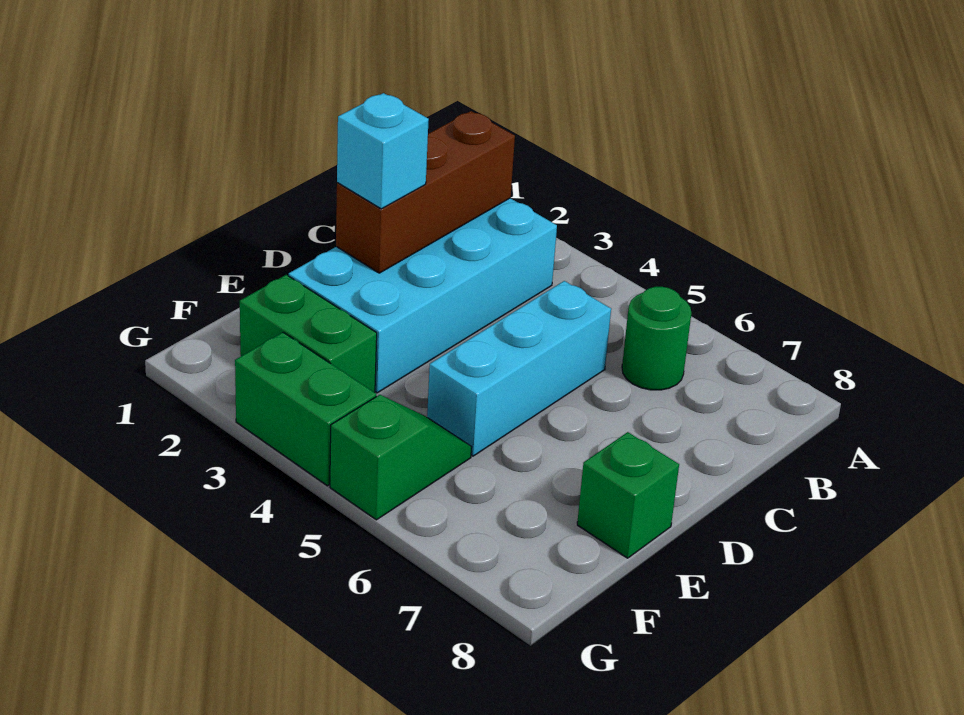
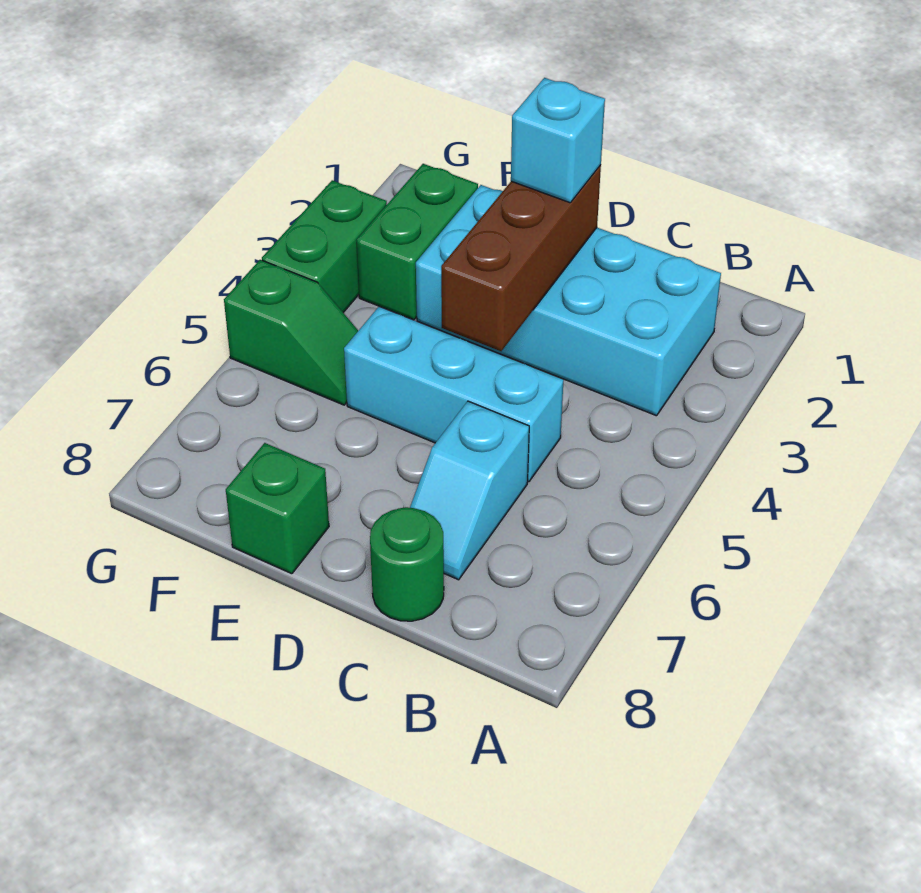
brown brick B2:D2 level 2 -> brown brick D2:D4 level 2
green round brick B6 level 1 -> green round brick C8 level 1
none -> cyan slope C6:C7 level 1 top 6

